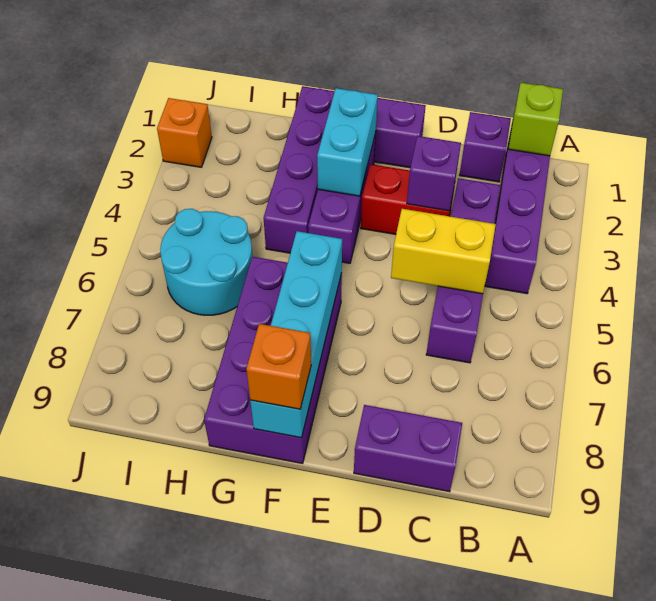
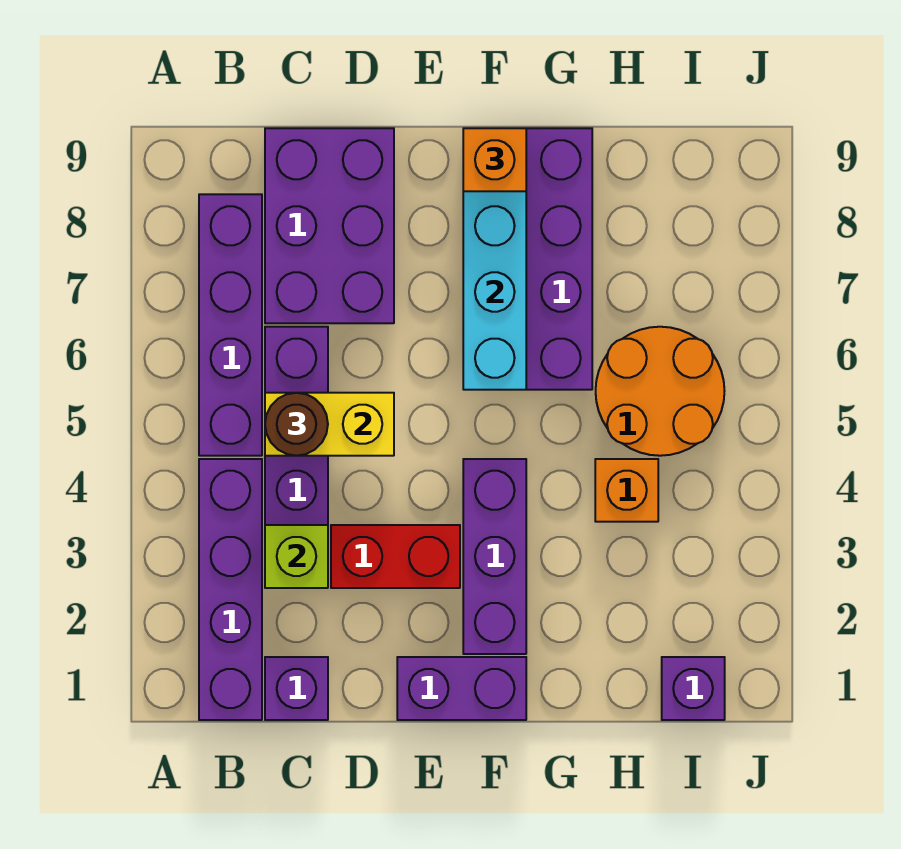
lime brick B1 level 2 -> lime brick C3 level 2
none -> brown round brick C5 level 3
purple brick C9:D9 level 1 -> purple brick C7:D9 level 1
purple brick D3 level 2 -> purple brick I1 level 1
cyan brick F2:F3 level 2 -> none
purple brick G1:G4 level 1 -> purple brick B5:B8 level 1
cyan round brick H5:I6 level 1 -> orange round brick H5:I6 level 1
orange brick J2 level 1 -> orange brick H4 level 1

